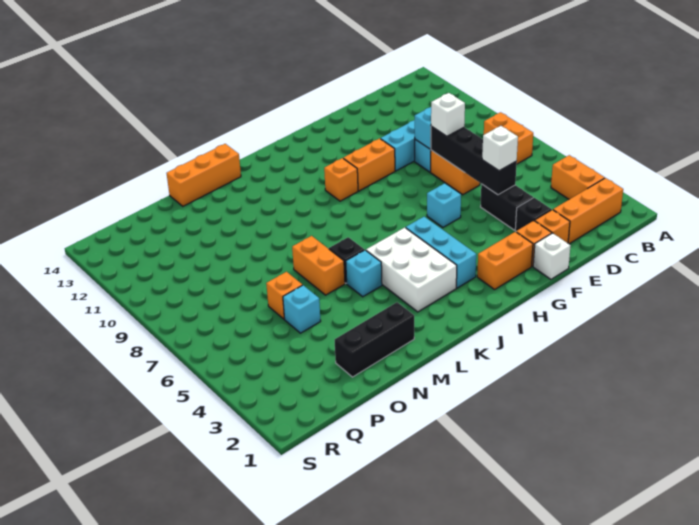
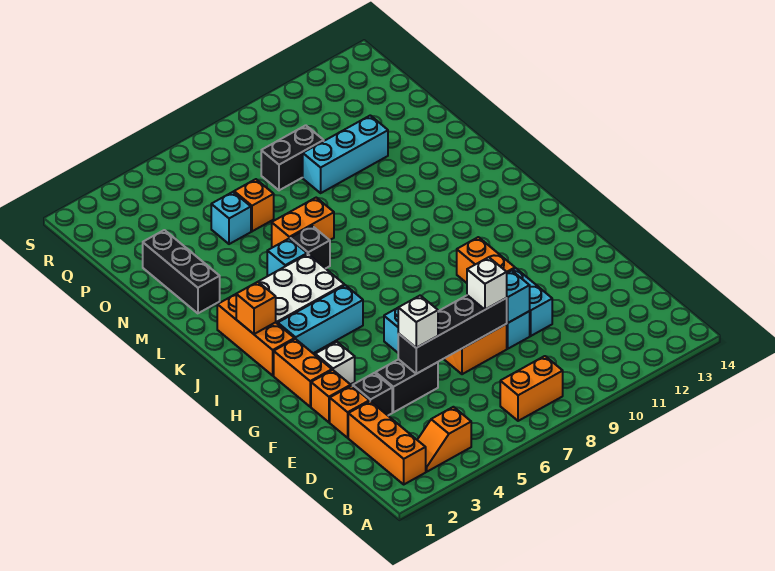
orange brick B3:B4 level 1 -> orange slope B3:B4 level 1 top 4
white brick F1 level 1 -> white brick G3 level 1
orange brick I10 level 1 -> orange brick J2 level 2
orange brick L14:N14 level 1 -> orange brick I2:K2 level 1
none -> cyan brick O9:O11 level 1
none -> black brick P8:P9 level 1

